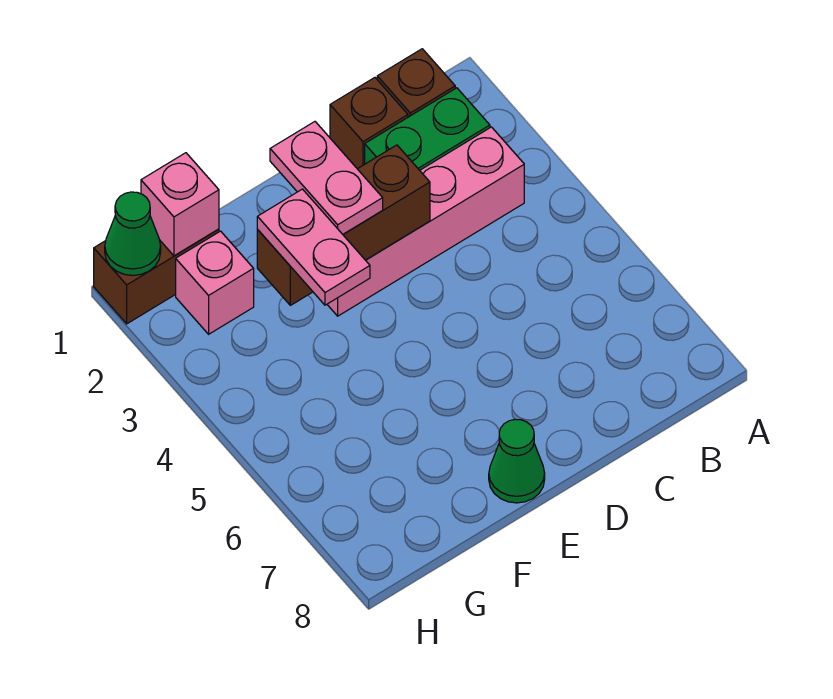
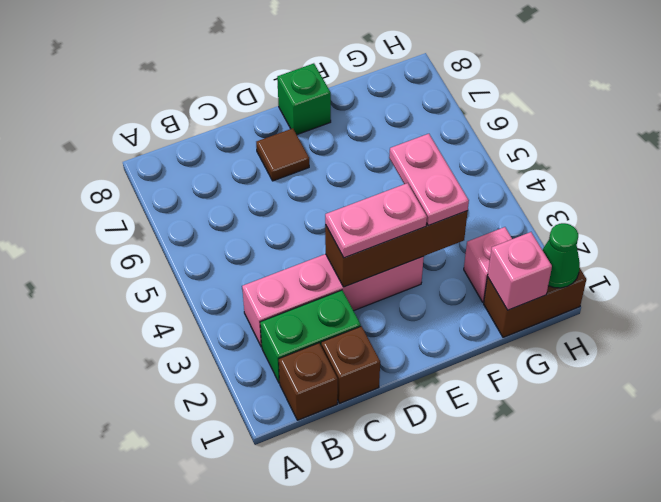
none -> brown tile D7 level 1
pink plate E2:E3 level 3 -> pink plate D3:E3 level 3
green cone E8 level 1 -> green brick E8 level 1

